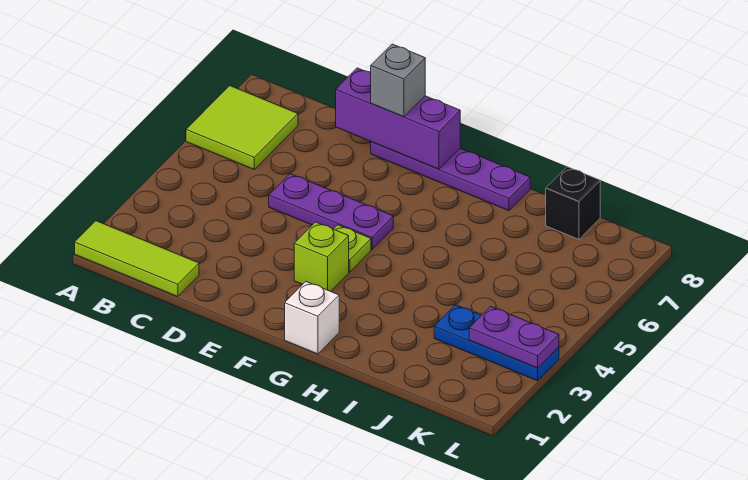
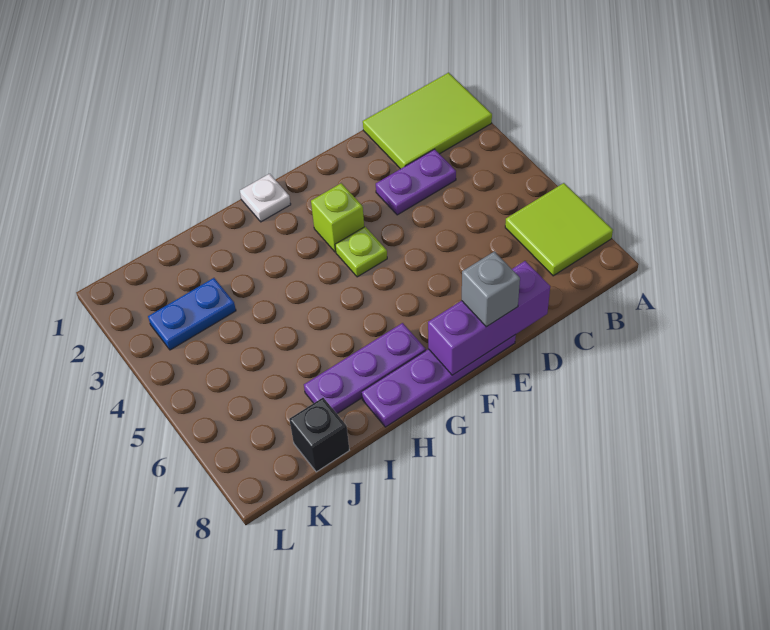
lime tile A1:C1 level 1 -> lime tile A1:C2 level 1
purple plate D5:F5 level 1 -> purple plate G7:I7 level 1
white brick G1 level 1 -> white plate G1 level 1
blue plate J3:L3 level 1 -> blue plate J3:K3 level 1
purple plate K3:L3 level 2 -> purple plate C3:D3 level 1

